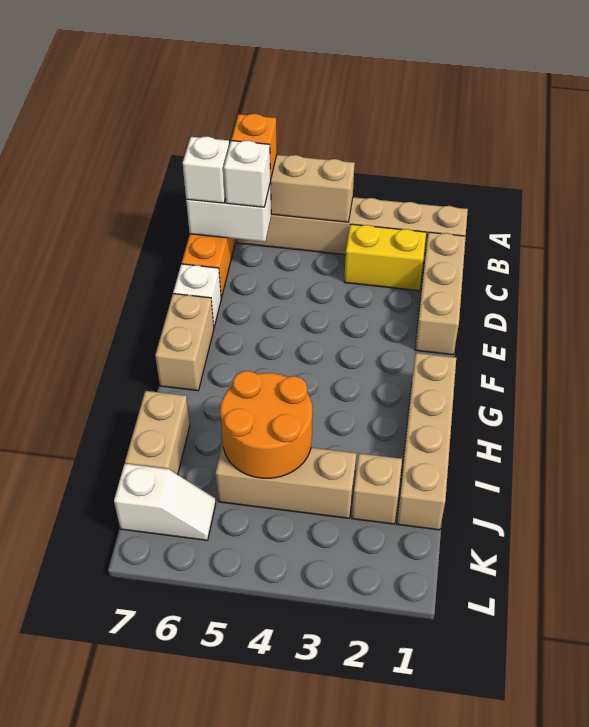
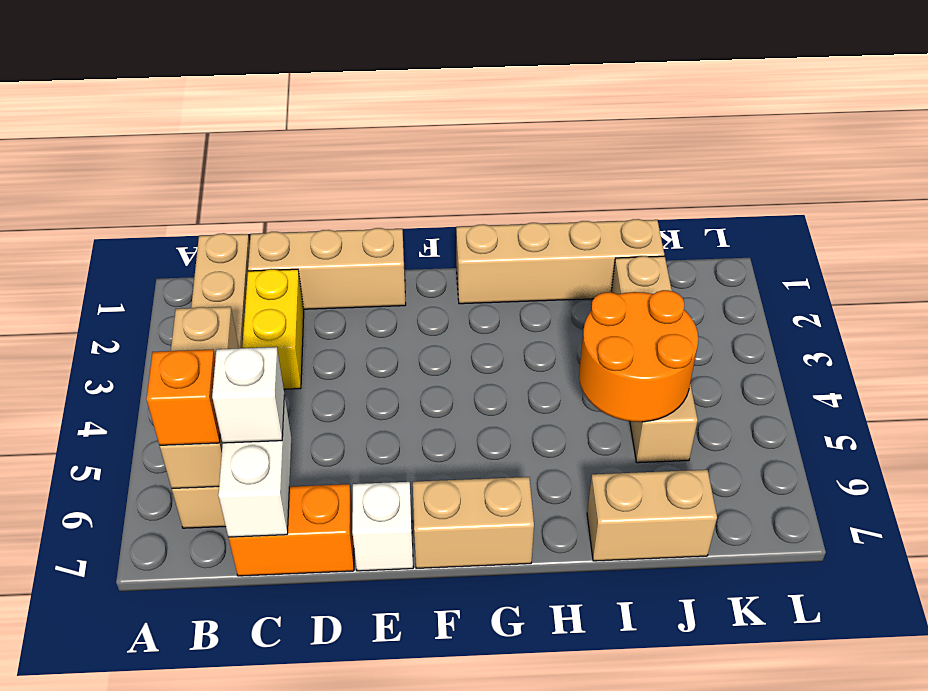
white brick C7 level 3 -> none
white slope K6:K7 level 1 top 7 -> none

